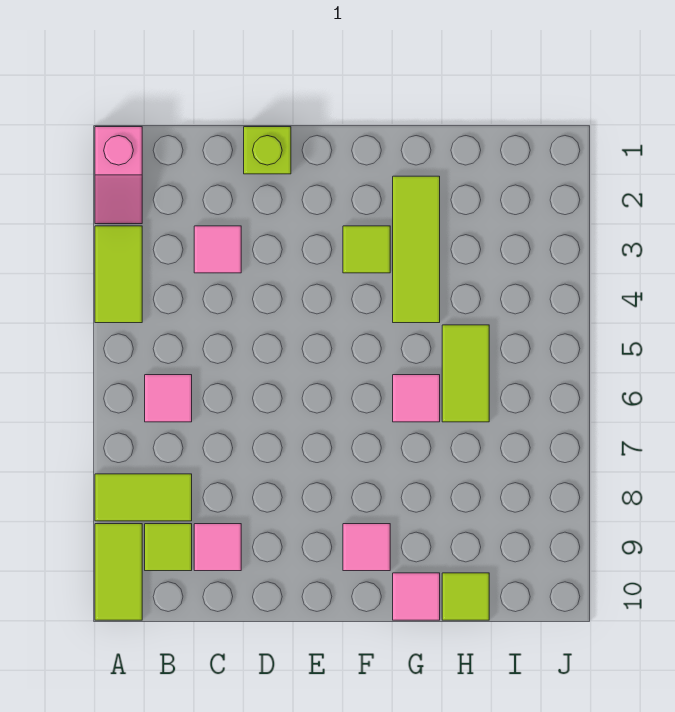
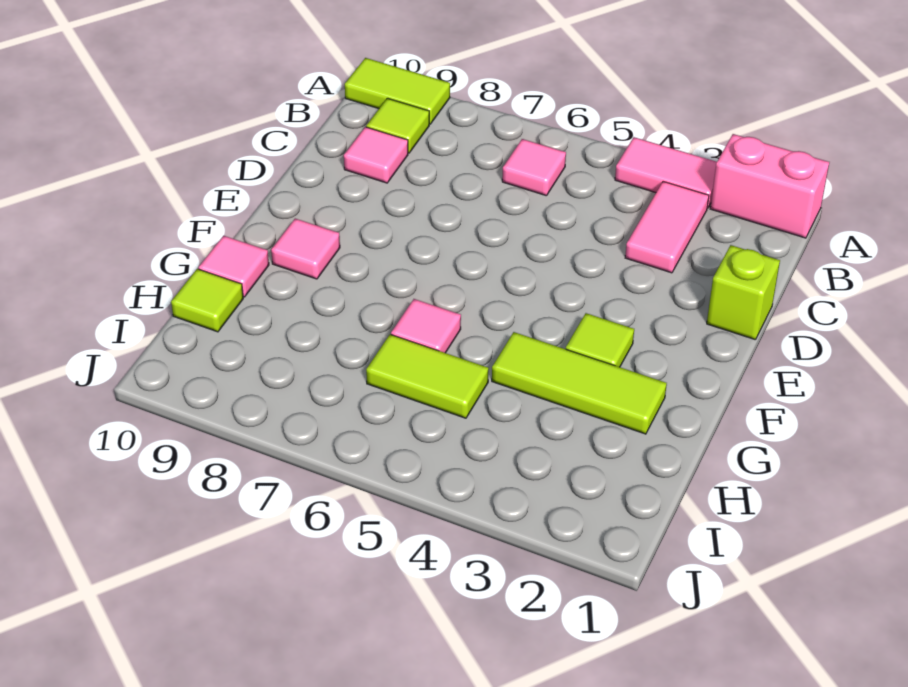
pink slope A1:A2 level 1 top 1 -> pink brick A1:A2 level 1
lime tile A3:A4 level 1 -> pink tile A3:A4 level 1
lime tile A8:B8 level 1 -> none
pink tile C3 level 1 -> pink tile B3:C3 level 1

